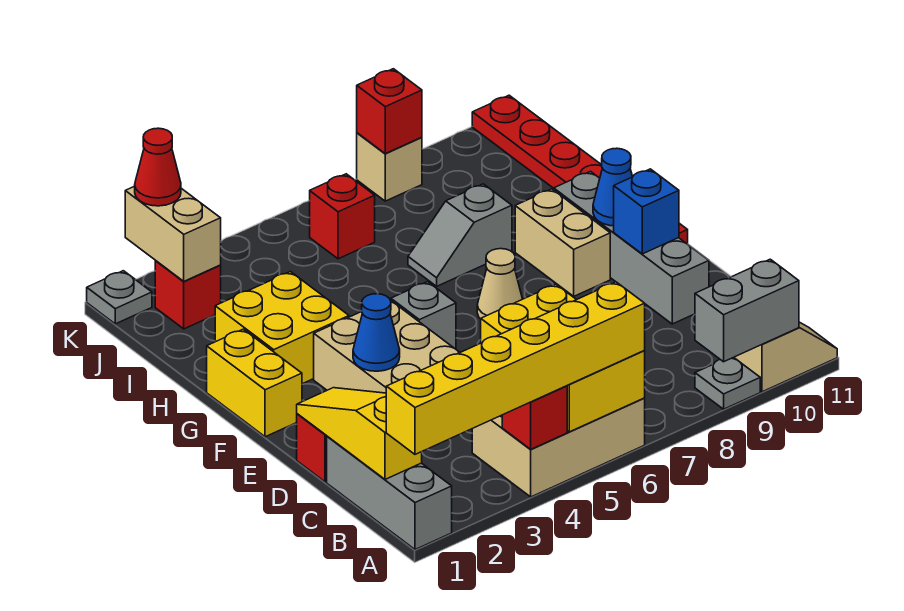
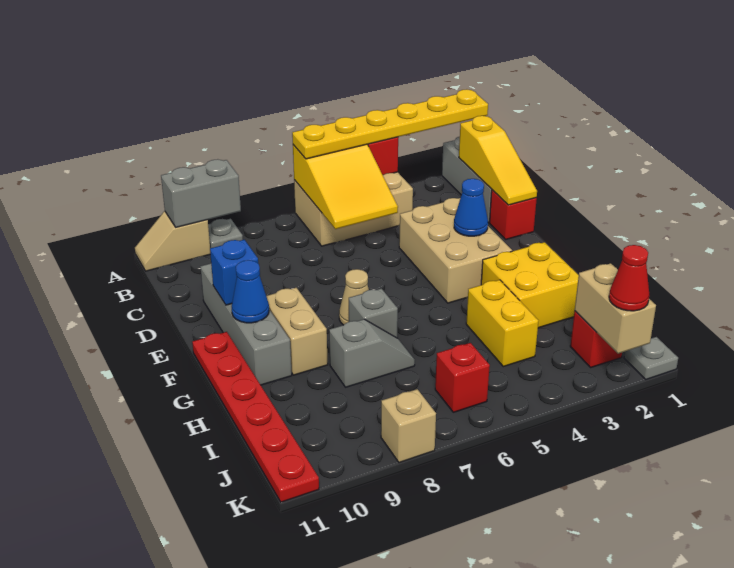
yellow brick A1:A6 level 3 -> yellow plate A1:A6 level 3
yellow brick A5:C6 level 2 -> yellow slope A5:C6 level 2 top A
yellow brick F1:G1 level 1 -> yellow brick H4:I4 level 1
grey brick F5 level 1 -> grey brick G7 level 1
red brick K8 level 2 -> none

